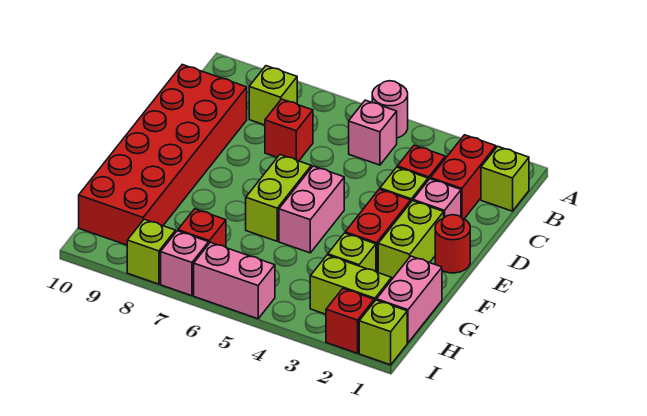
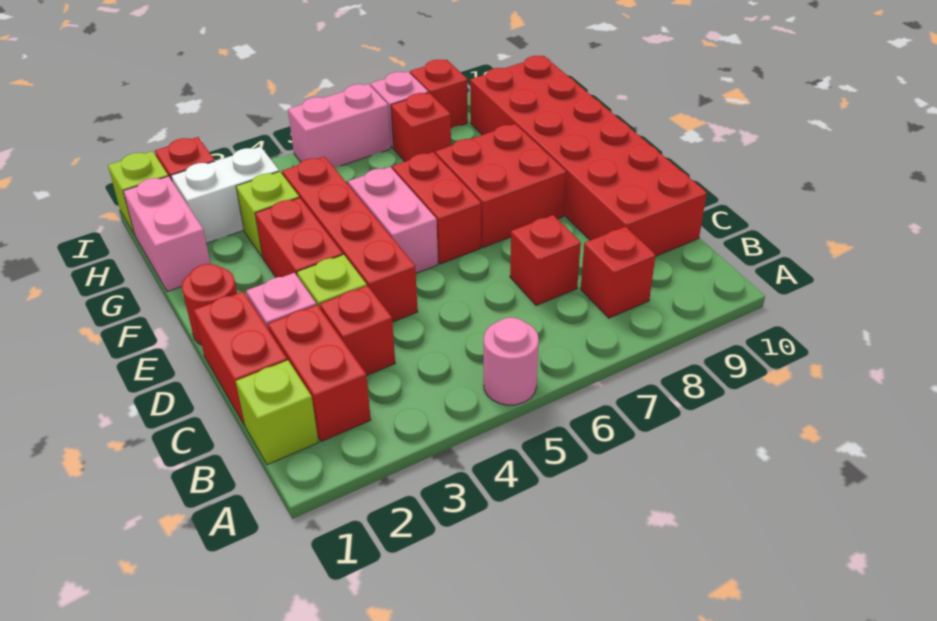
pink brick B5 level 1 -> none
lime brick B8 level 1 -> red brick B8 level 1
none -> red brick C1:D1 level 1
none -> red brick D4:G4 level 1
lime brick E2:F2 level 1 -> none
lime brick E6:F6 level 1 -> red brick E6:F6 level 1
none -> red brick E7:F8 level 1
lime brick H2:H3 level 1 -> white brick H2:H3 level 1
lime brick I8 level 1 -> red brick I8 level 1

